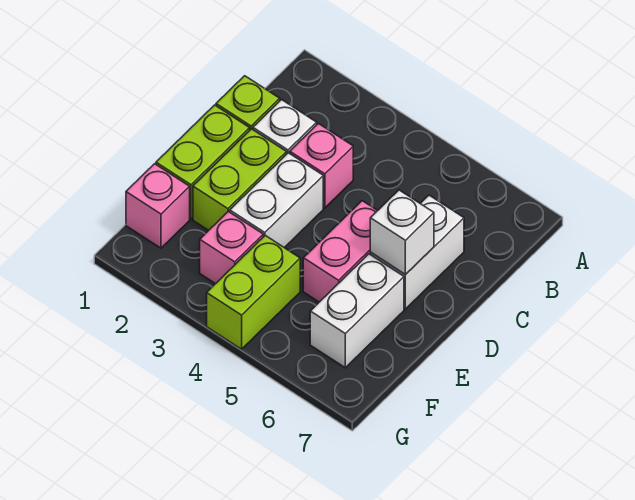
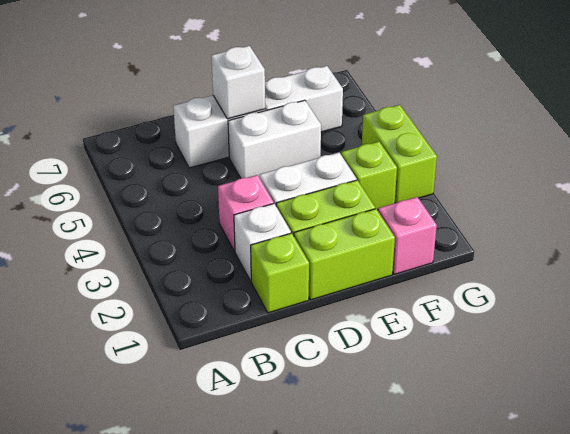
pink brick D5:E5 level 1 -> white brick D5:E5 level 1
pink brick F3 level 1 -> lime brick F3 level 1
lime brick F4:G4 level 1 -> lime brick G3:G4 level 1

